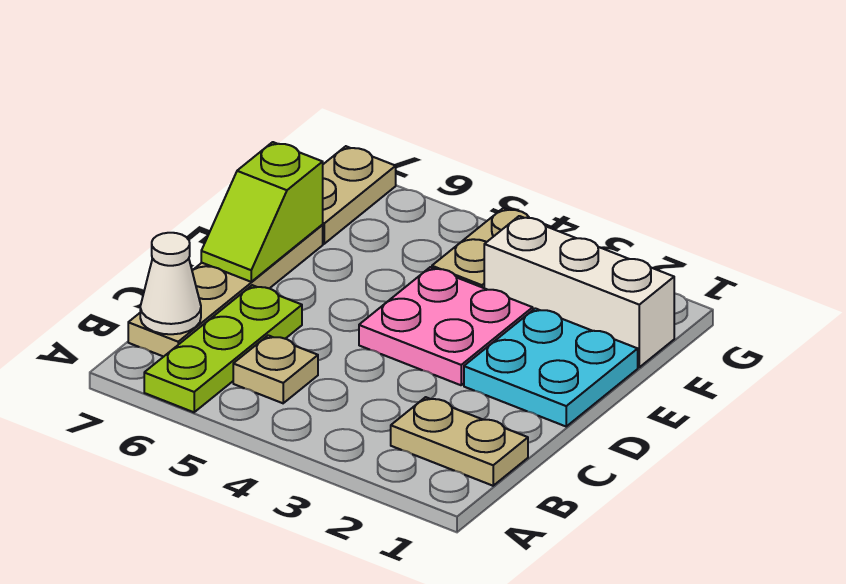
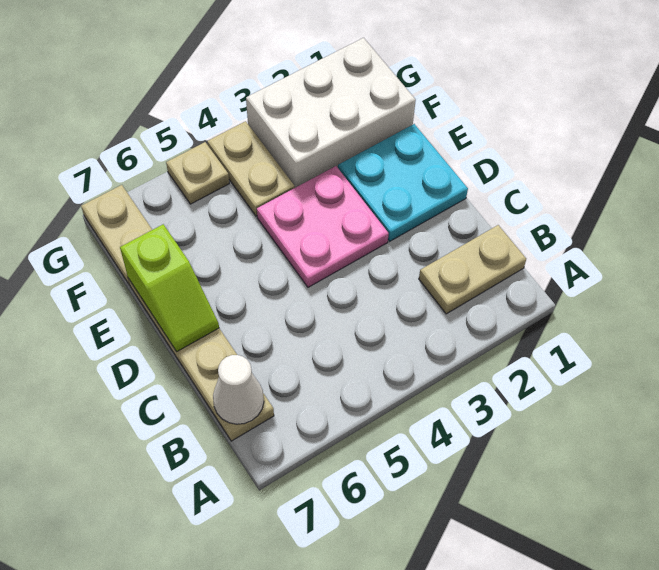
lime plate A6:C6 level 1 -> none
tan plate B5 level 1 -> tan plate G5 level 1
white brick F1:F3 level 1 -> white brick F1:G3 level 1

